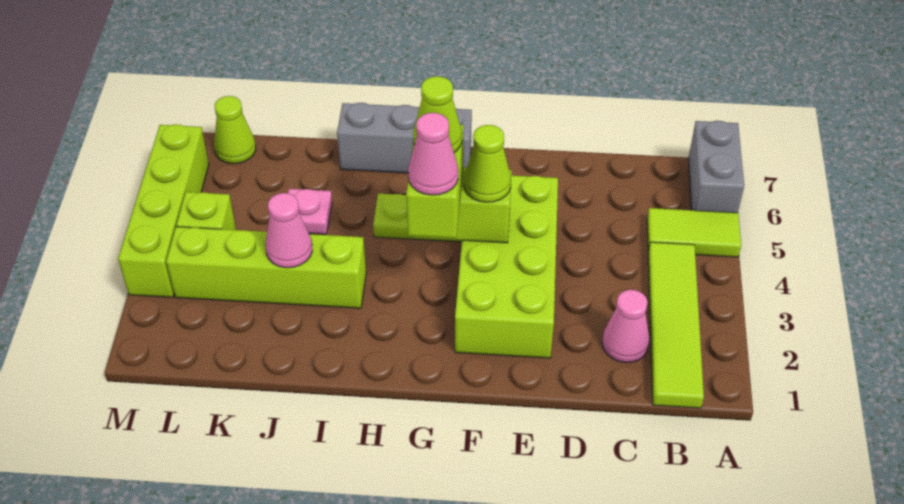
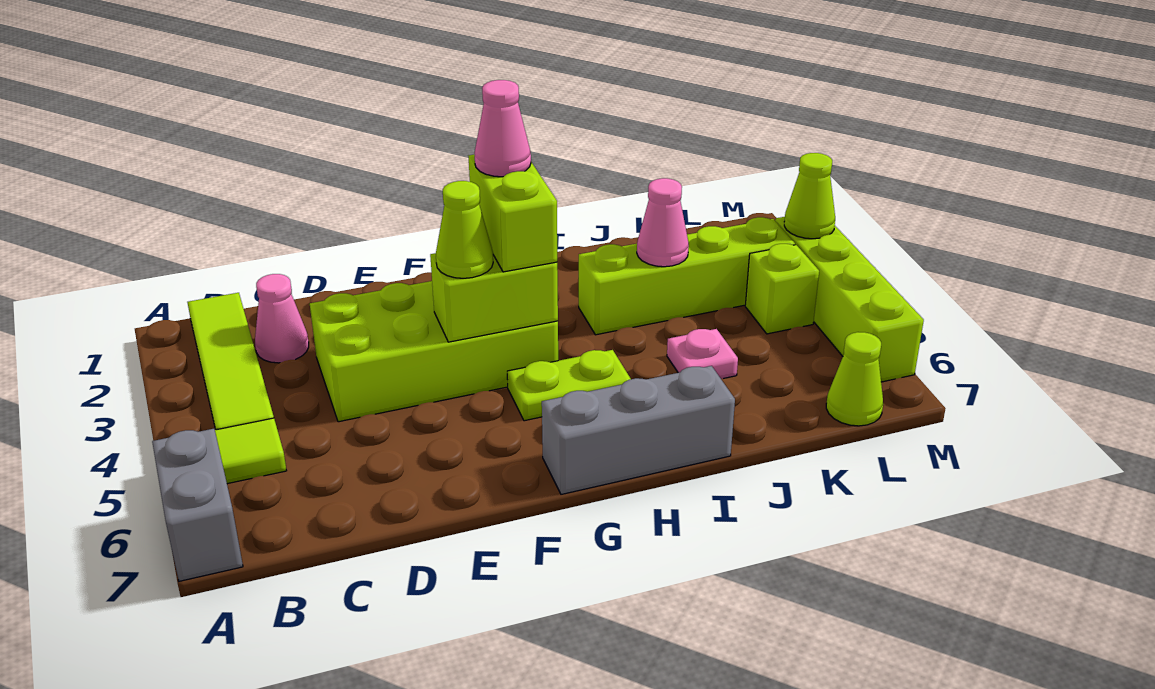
lime brick E2:F5 level 1 -> lime brick D3:G4 level 1
lime cone G4 level 4 -> lime cone M3 level 2

